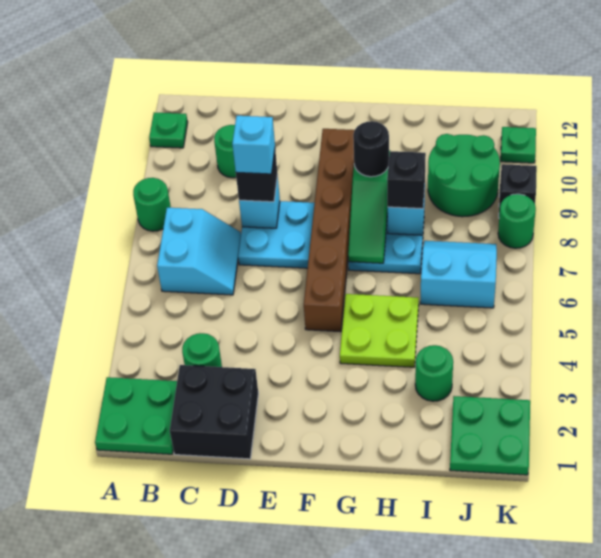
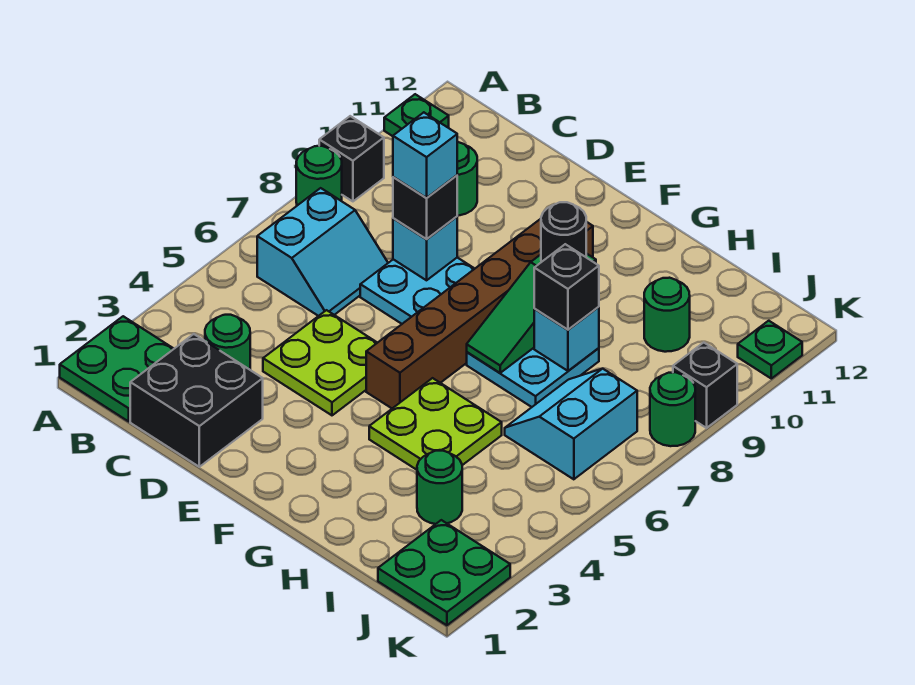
none -> black brick A9 level 1
none -> lime plate D4:E5 level 1
cyan slope I6:J7 level 1 top 6 -> cyan slope I6:J7 level 1 top J
green round brick I9:J10 level 1 -> green round brick I10 level 1

